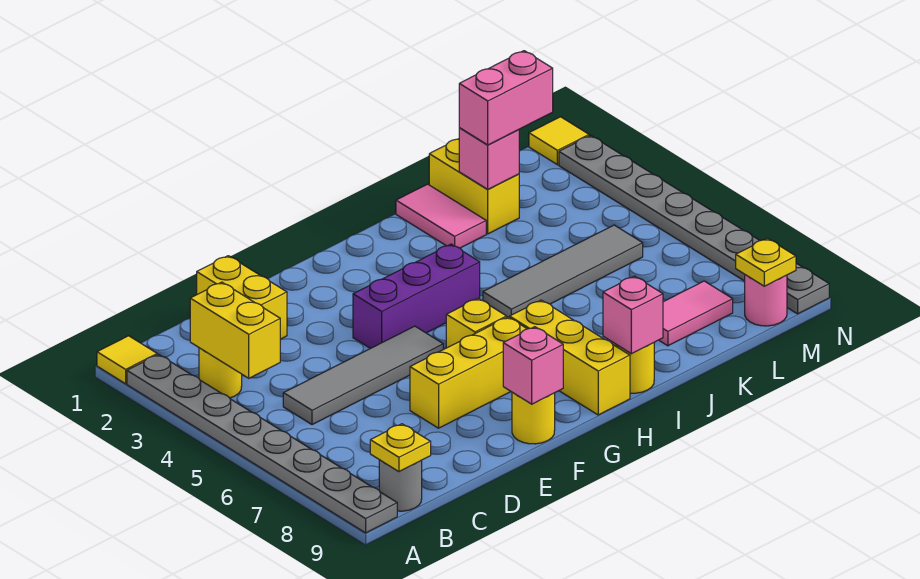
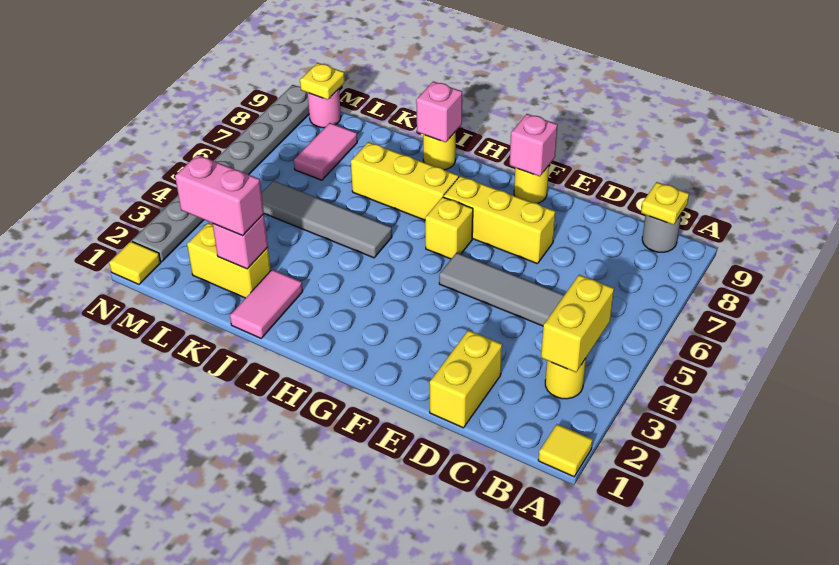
grey plate A2:A9 level 1 -> none
purple brick F4:H4 level 1 -> none
yellow brick H7:H9 level 1 -> yellow brick H7:J7 level 1
yellow brick K1:K2 level 1 -> yellow brick K2:L2 level 1
pink tile K8:L8 level 1 -> pink tile L7:L8 level 1

